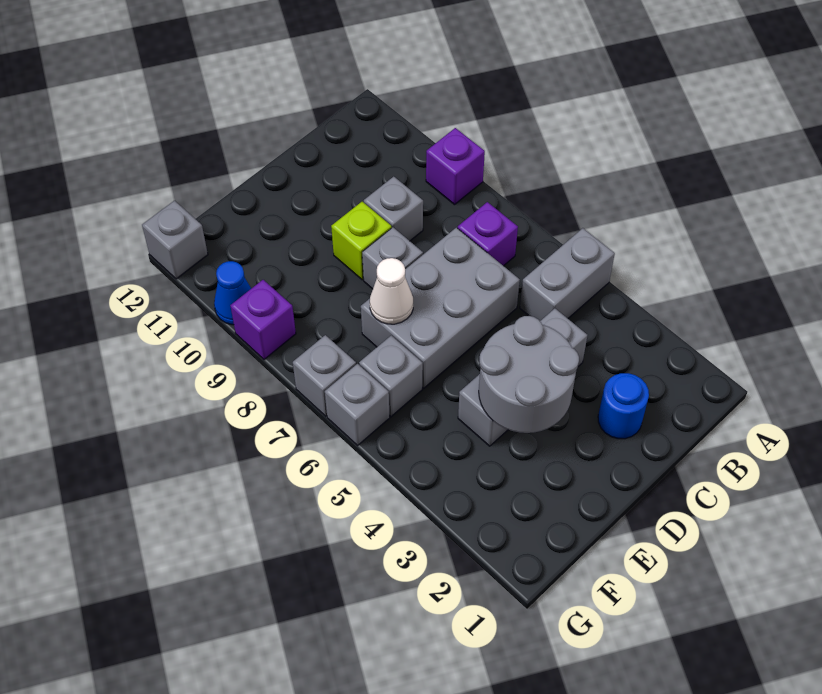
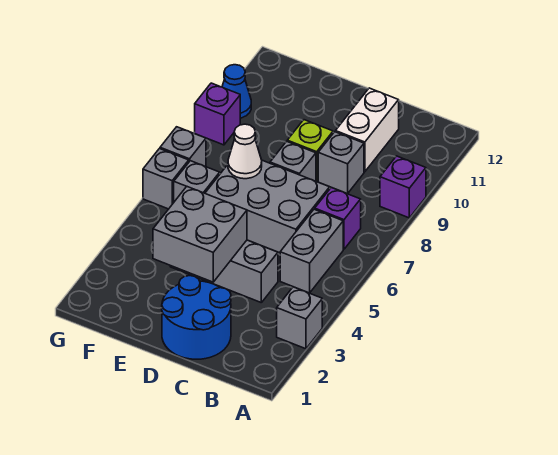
grey brick A5:B5 level 1 -> grey brick B5:B6 level 1
blue round brick C2 level 1 -> blue round brick C1:D2 level 1
none -> white brick C10:C11 level 1
grey round brick D3:E4 level 2 -> grey brick D3:E4 level 2
grey brick G12 level 1 -> grey brick A3 level 1

